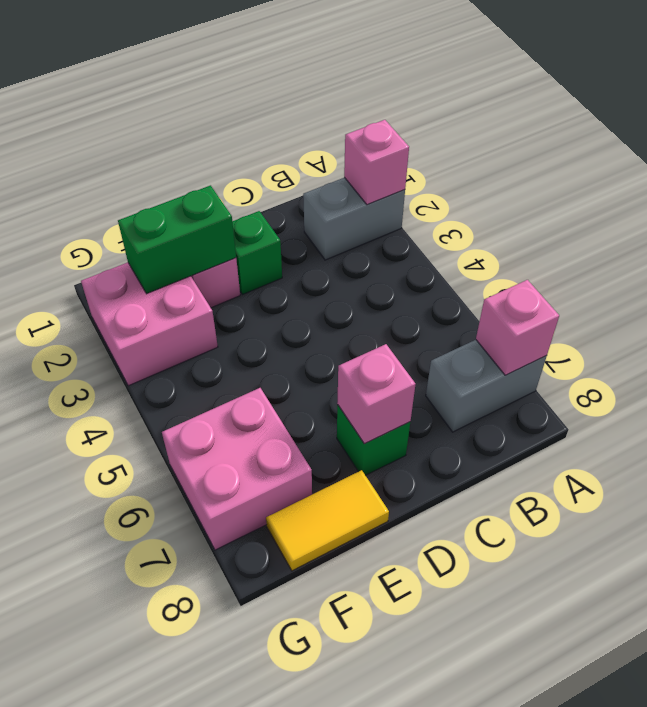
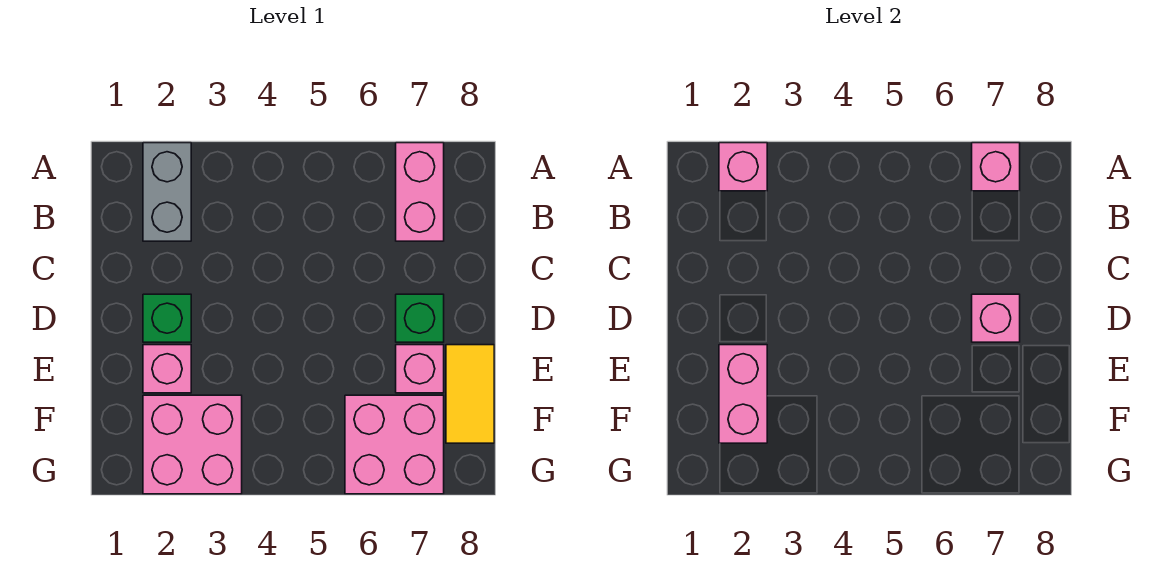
grey brick A7:B7 level 1 -> pink brick A7:B7 level 1
green brick E2:F2 level 2 -> pink brick E2:F2 level 2
none -> pink brick E7 level 1

